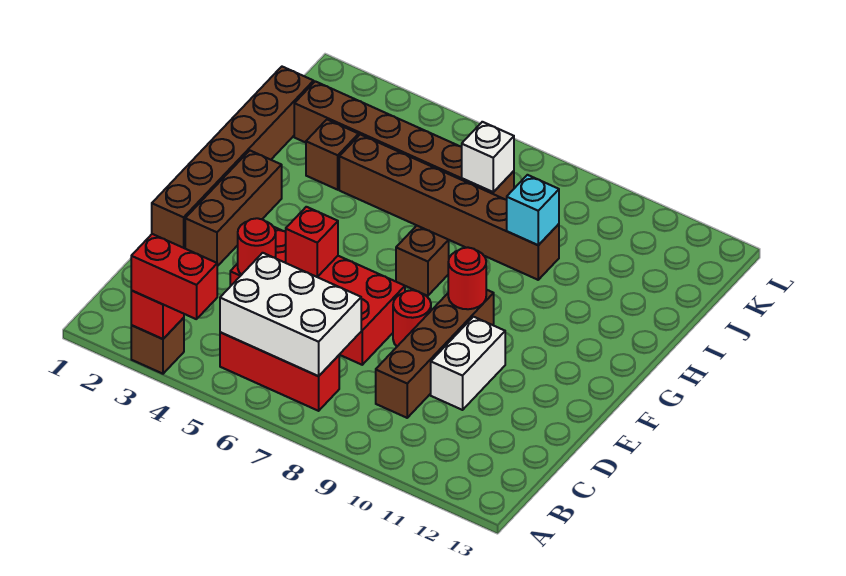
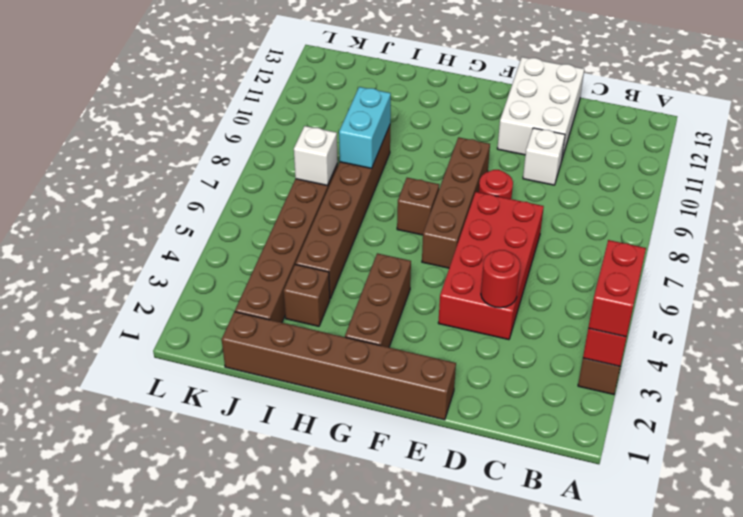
red brick B5:B7 level 1 -> none
white brick B5:C7 level 2 -> white brick D11:E13 level 1
brown brick C9:F9 level 1 -> brown brick F6:F9 level 1
white brick D10:E10 level 1 -> white brick D10 level 1
brown brick E2:G2 level 1 -> brown brick G2:G4 level 1
red brick E5 level 2 -> none
red round brick F9 level 2 -> none
cyan brick I9 level 2 -> cyan brick I8:I9 level 2

